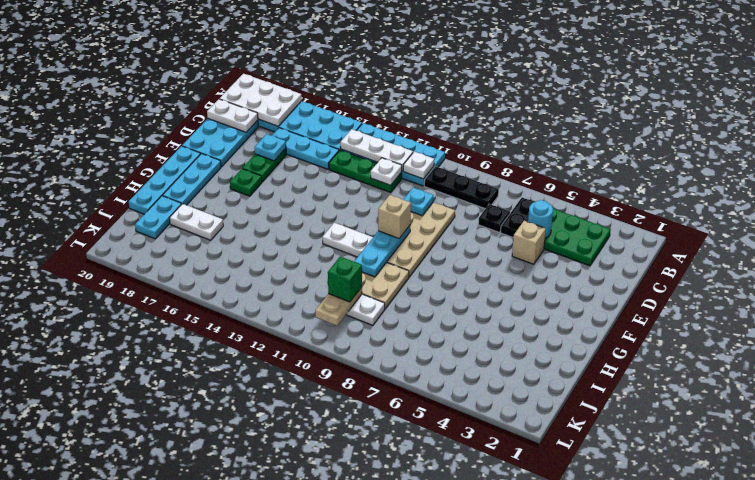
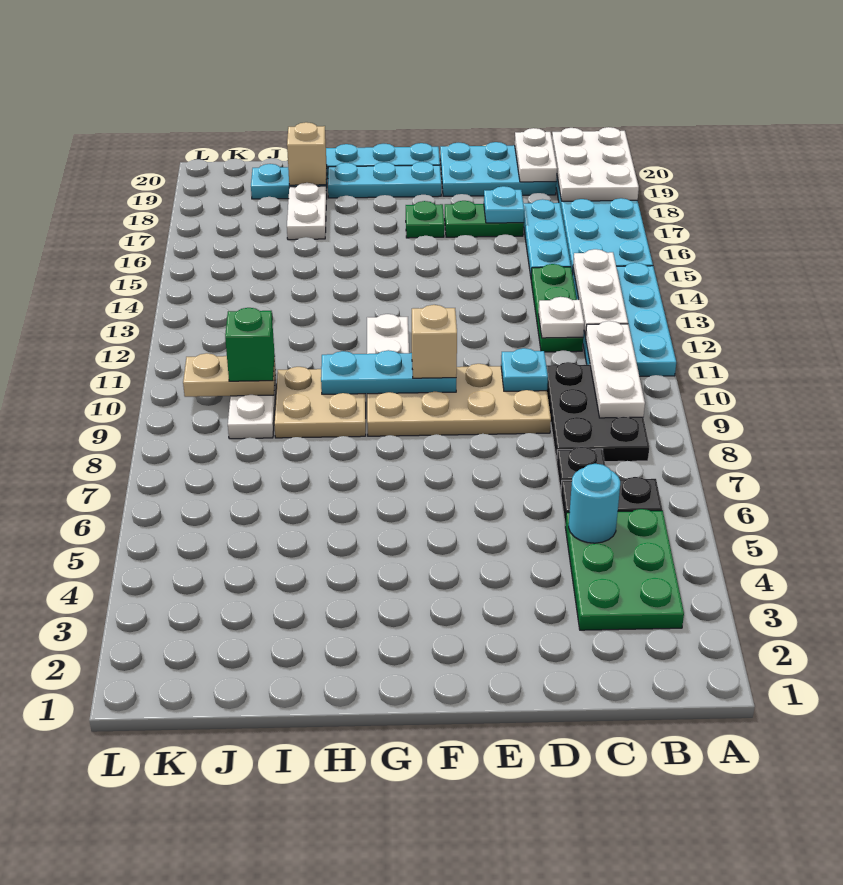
black plate B8:B10 level 1 -> black plate B8:C10 level 1
white plate B11 level 2 -> white plate B9:B11 level 2
tan brick D5 level 1 -> tan brick I19 level 2

